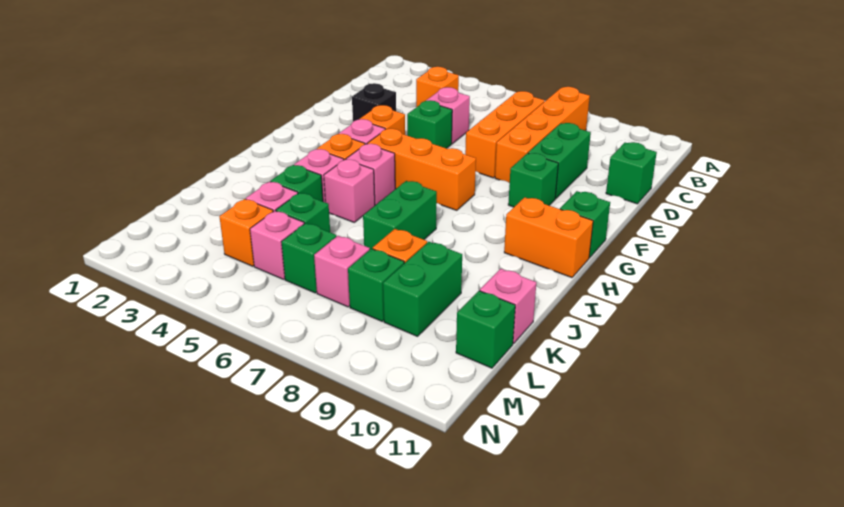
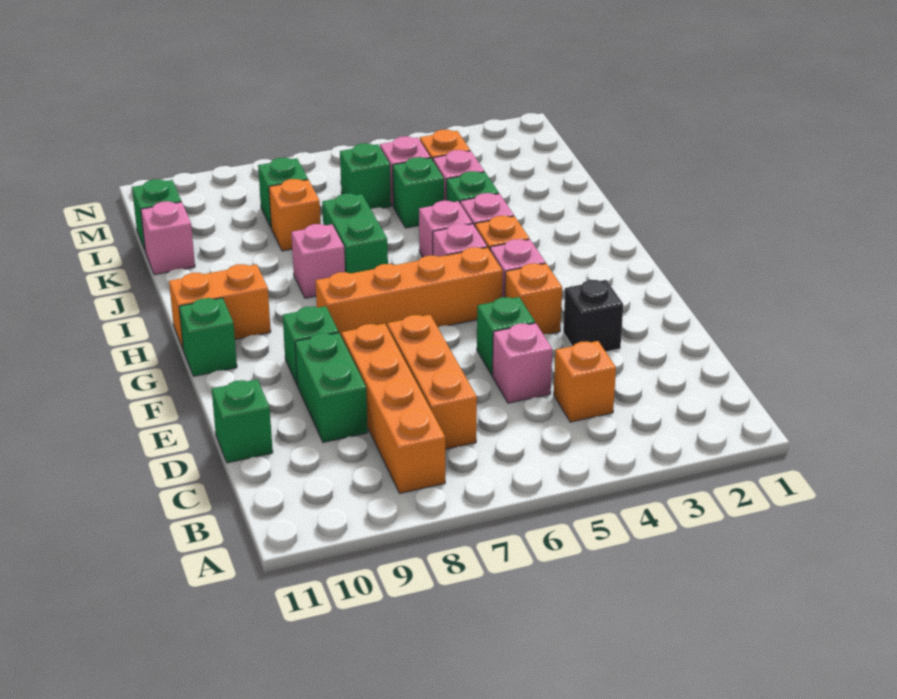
orange brick G5:G7 level 1 -> orange brick G5:G8 level 1
green brick K9:L9 level 1 -> none
pink brick L7 level 1 -> pink brick I8 level 1

